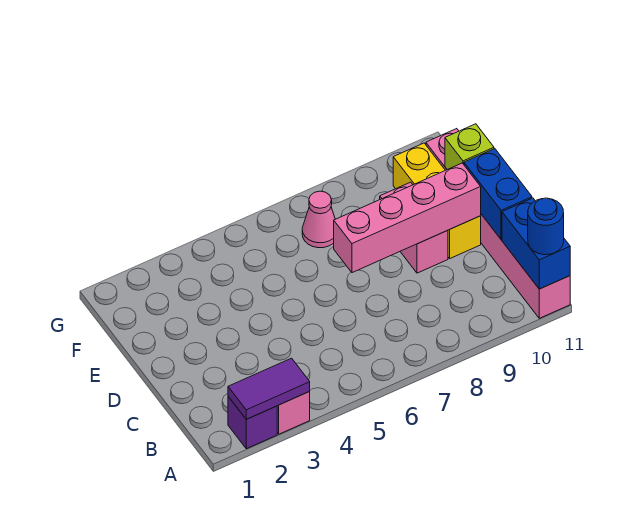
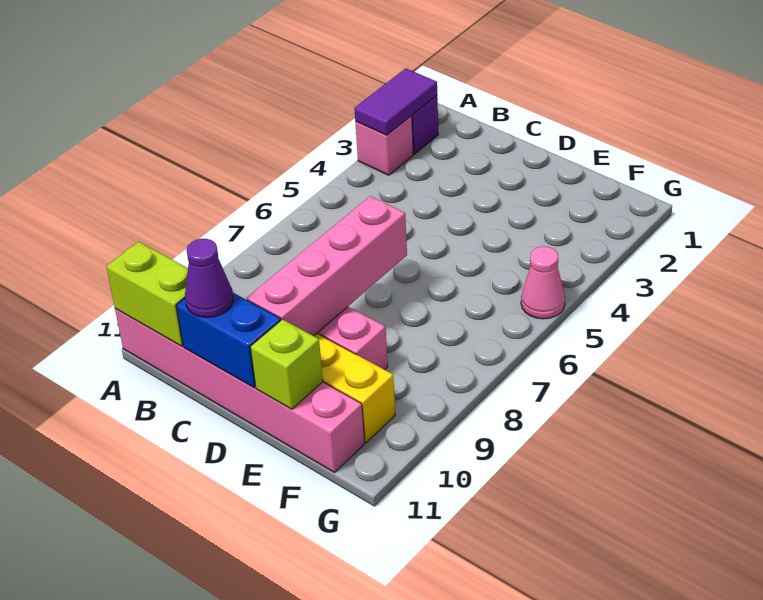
blue brick A11:B11 level 2 -> lime brick A11:B11 level 2
blue round brick A11 level 3 -> none
none -> purple cone C11 level 3
pink cone F7 level 1 -> pink cone G5 level 1

